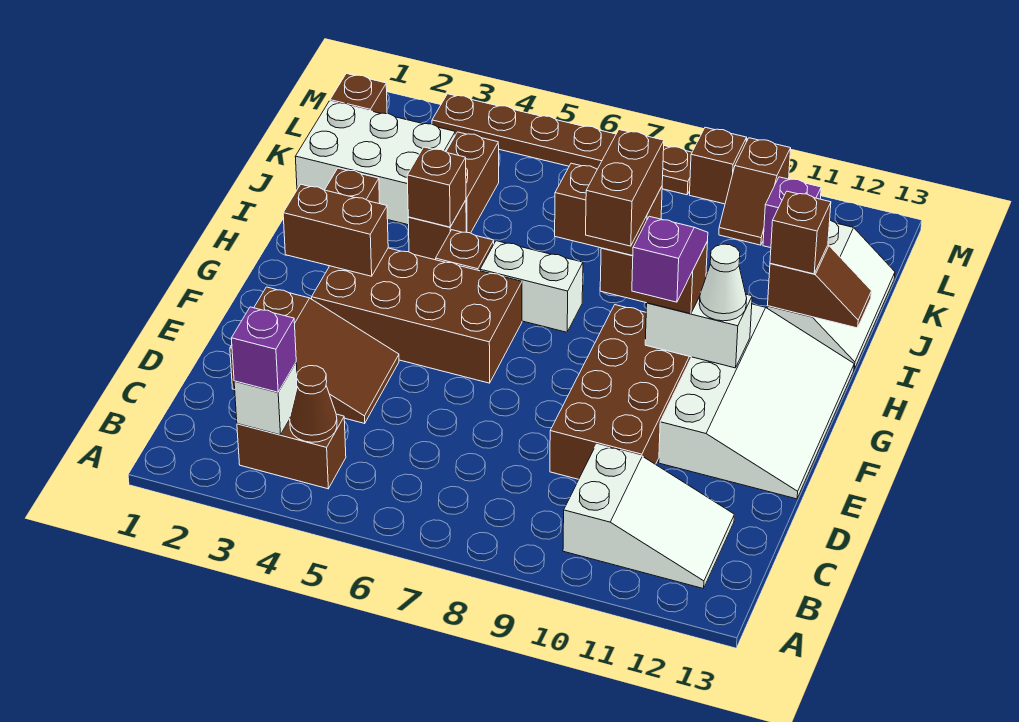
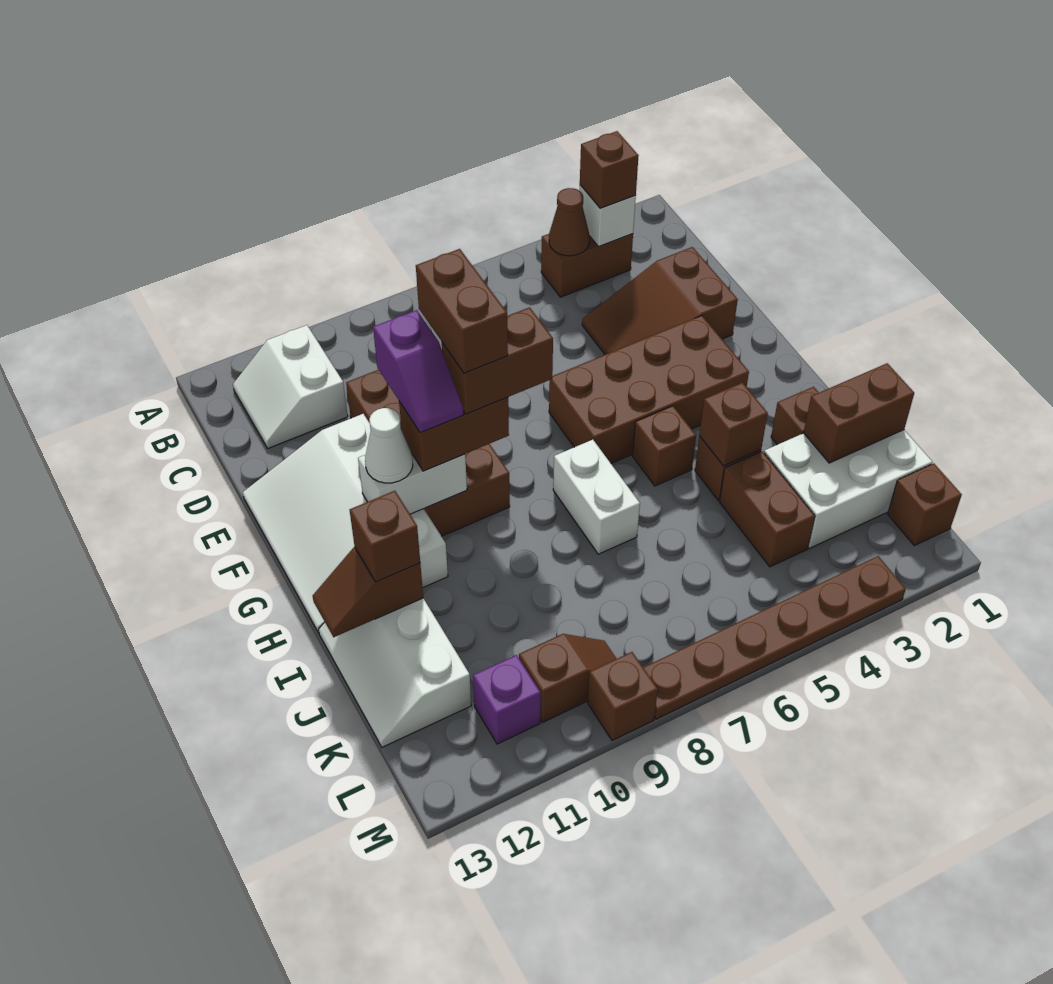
purple brick B3 level 3 -> brown brick B3 level 3
white slope B10:C12 level 1 top 10 -> white slope B11:C12 level 1 top 11
brown brick G2:G3 level 2 -> brown brick J1:J2 level 2
white brick H6:H7 level 1 -> white brick H7:I7 level 1
brown slope L10:M10 level 1 top M -> brown slope L9:L10 level 1 top 10

